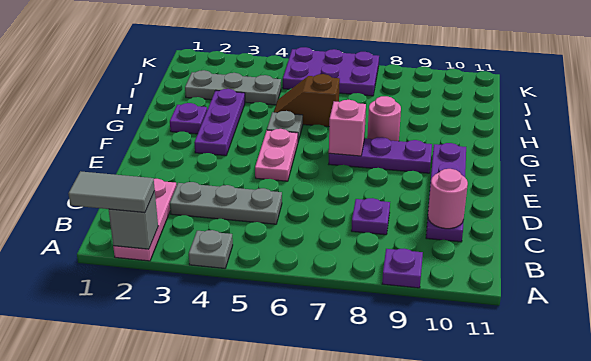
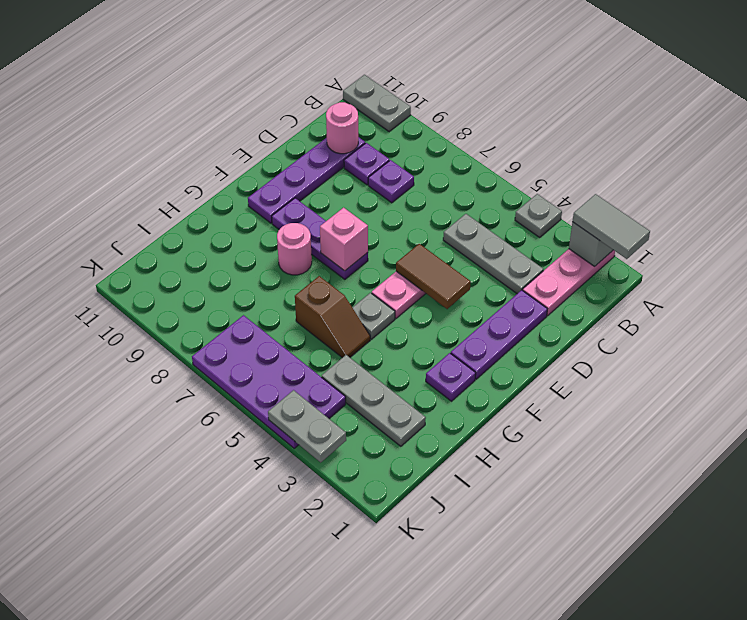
purple plate A9 level 1 -> purple plate C9 level 1
none -> grey plate A10:A11 level 1
none -> brown tile E4:E5 level 2
purple plate F3:H3 level 1 -> purple plate D2:F2 level 1
purple plate J5:K7 level 1 -> purple plate J4:K7 level 1
none -> grey plate K3:K4 level 2

